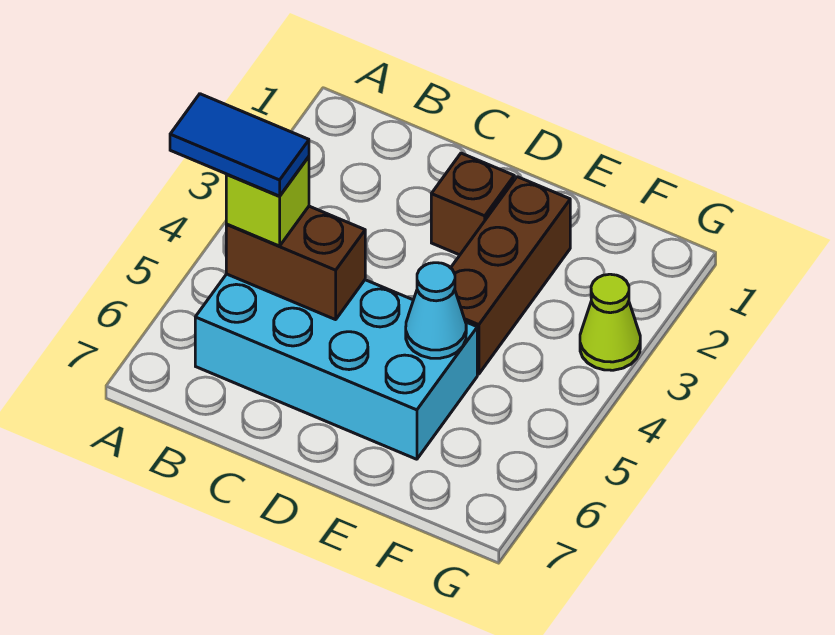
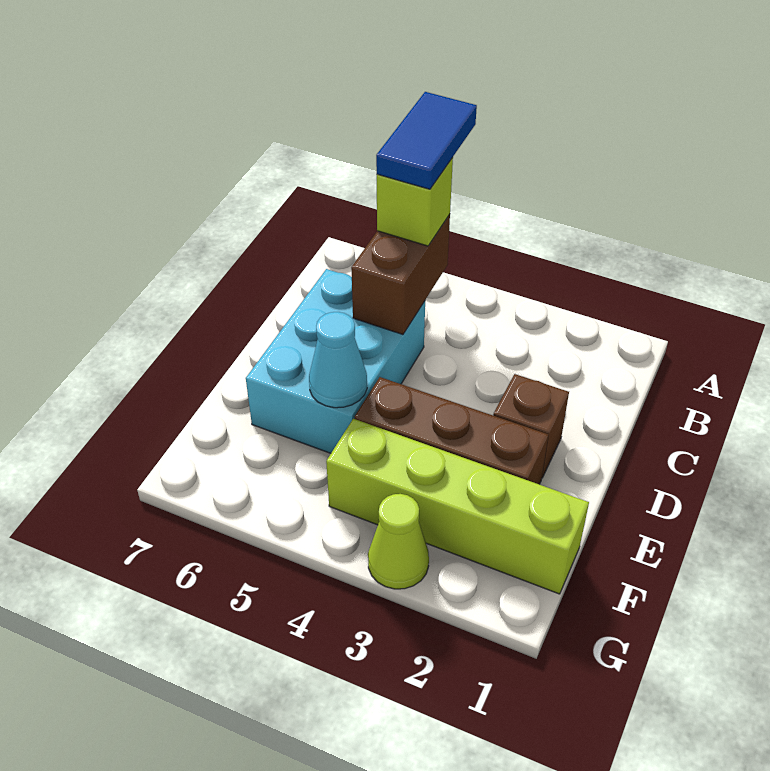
cyan brick B5:E6 level 1 -> cyan brick C5:E6 level 1
none -> lime brick F1:F4 level 1

